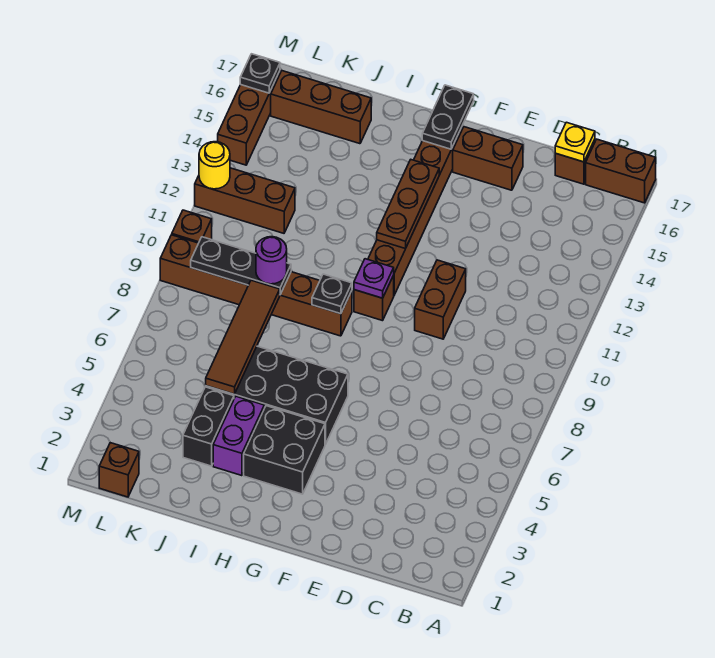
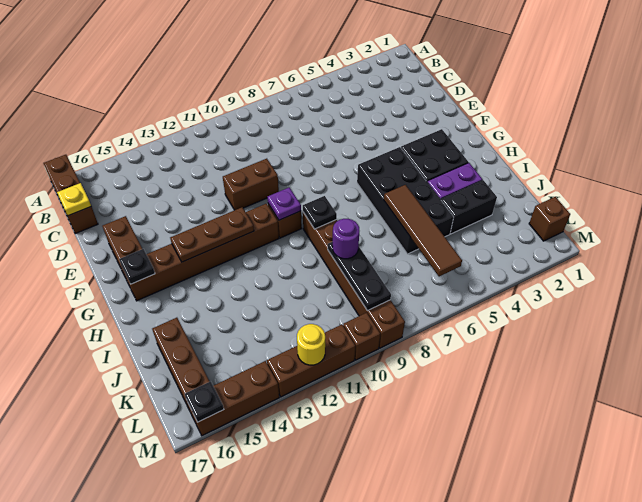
black plate G16:G17 level 2 -> black plate G16 level 2
brown tile J5:J8 level 2 -> brown tile I6:L6 level 2
brown brick K12:M12 level 1 -> brown brick M11:M13 level 1

